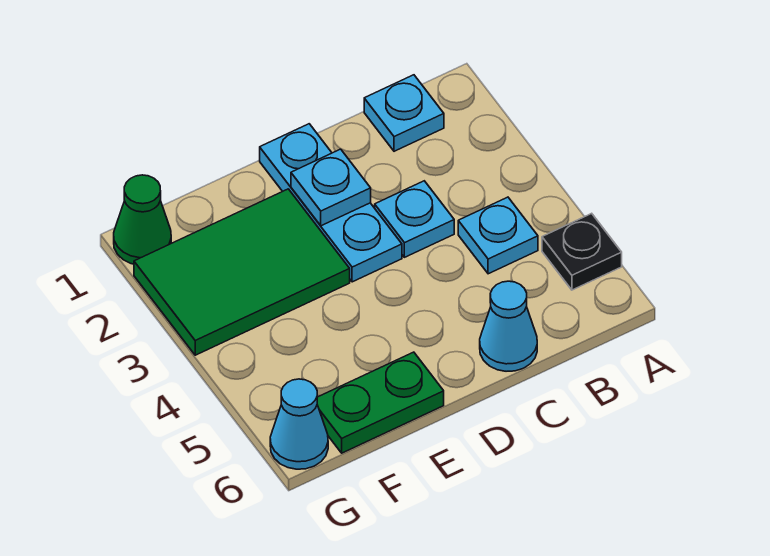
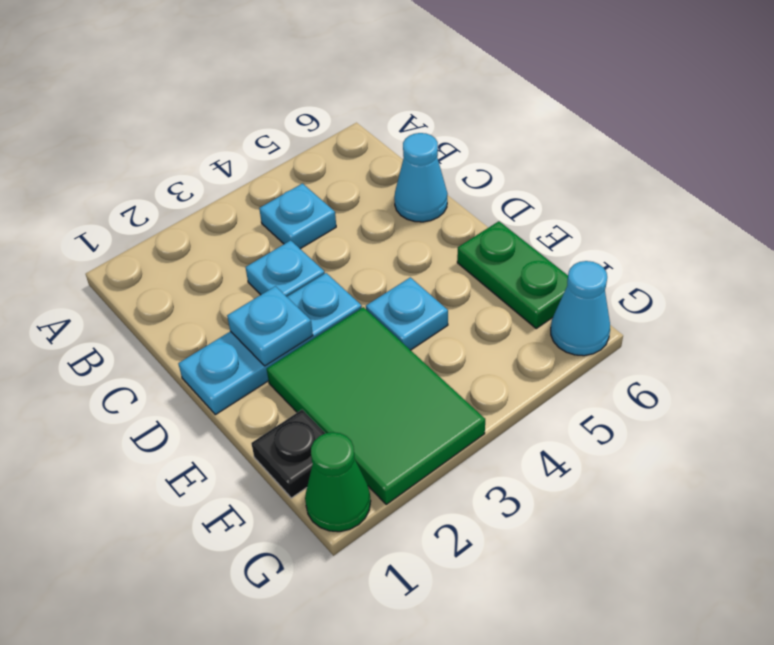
black plate A5 level 1 -> black plate F1 level 1
cyan plate B1 level 1 -> cyan plate E4 level 1

